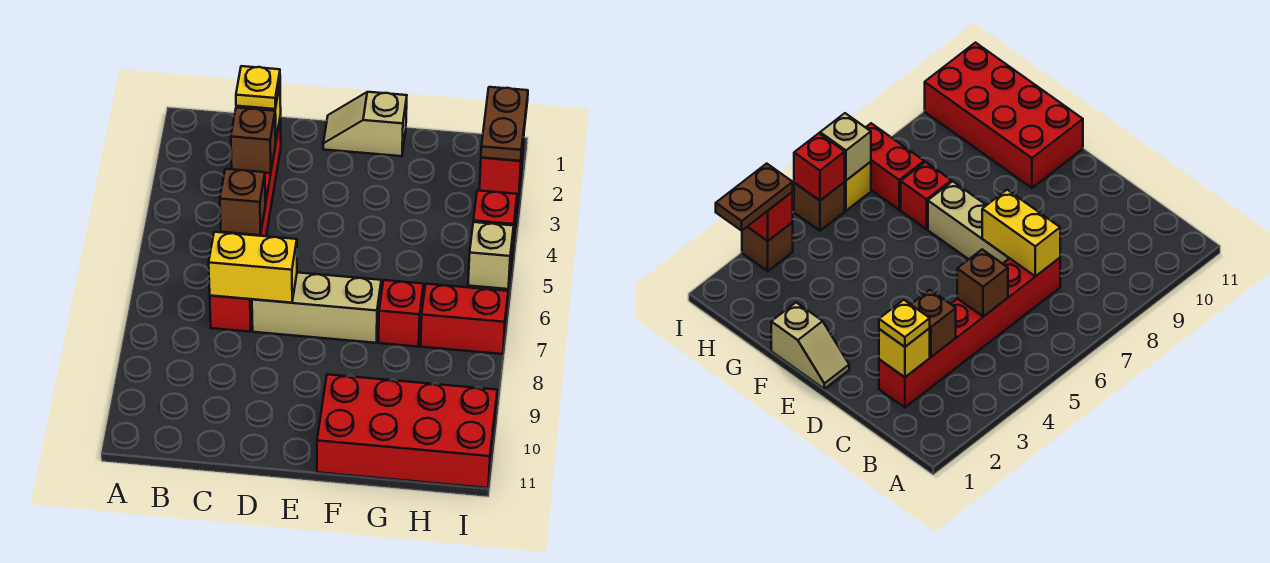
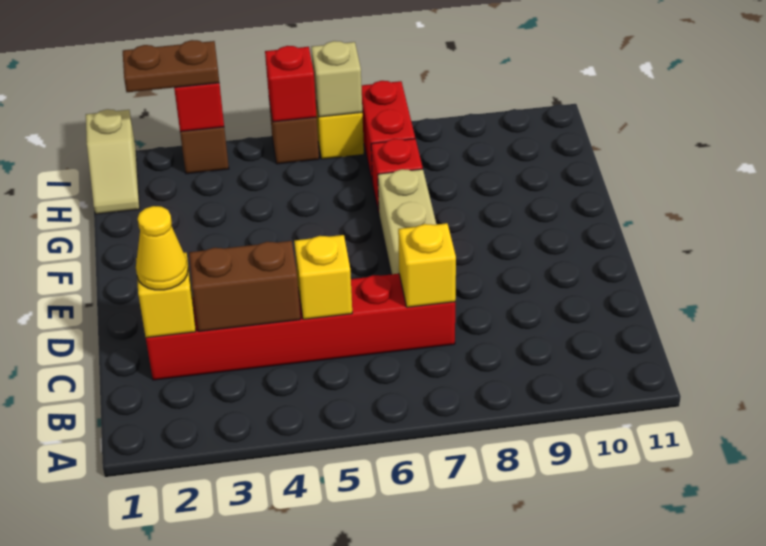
yellow plate C2 level 3 -> yellow cone C2 level 3
brown brick C3 level 2 -> brown brick C3:C4 level 2
brown brick C5 level 2 -> yellow brick C5 level 2
yellow brick C7:D7 level 2 -> yellow brick C7 level 2
tan slope E1:F1 level 1 top F -> tan slope H1:I1 level 1 top I
red brick F10:I11 level 1 -> none

